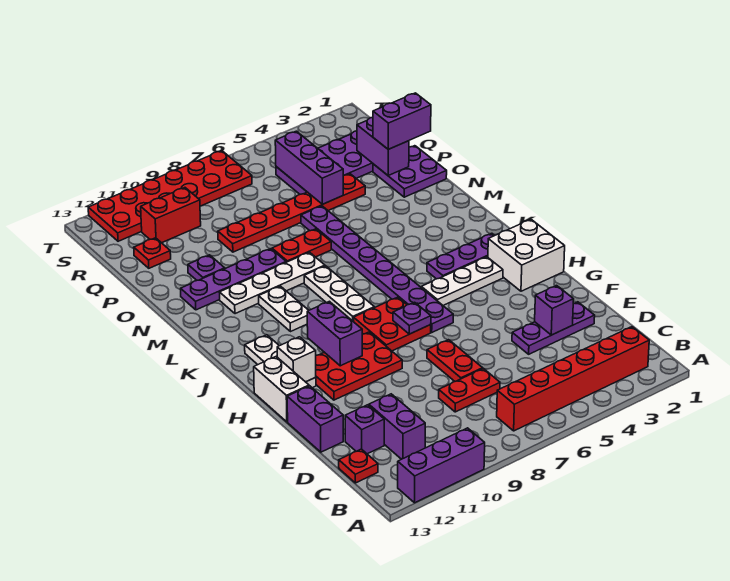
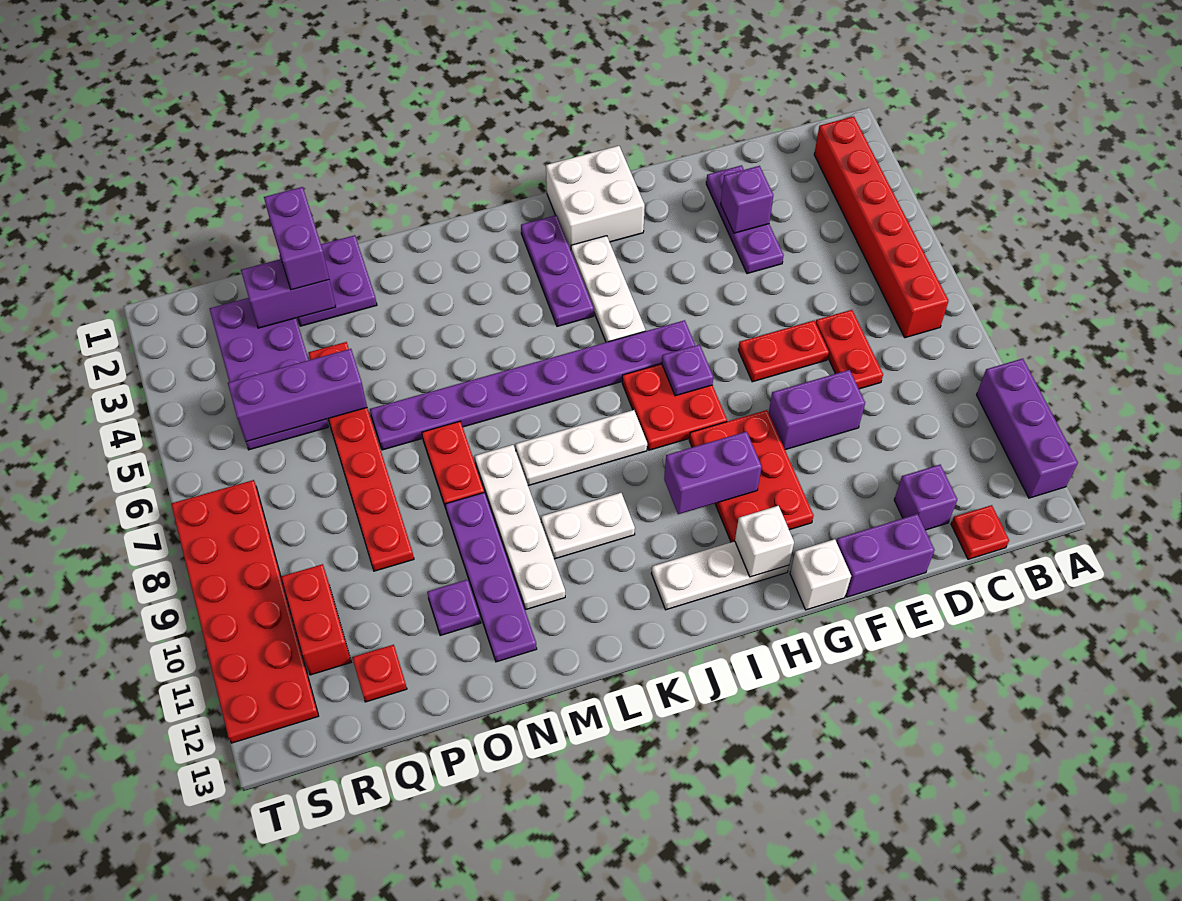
purple brick C11:D11 level 1 -> purple brick E9:F9 level 1
white brick G13:H13 level 1 -> white brick G13 level 1

